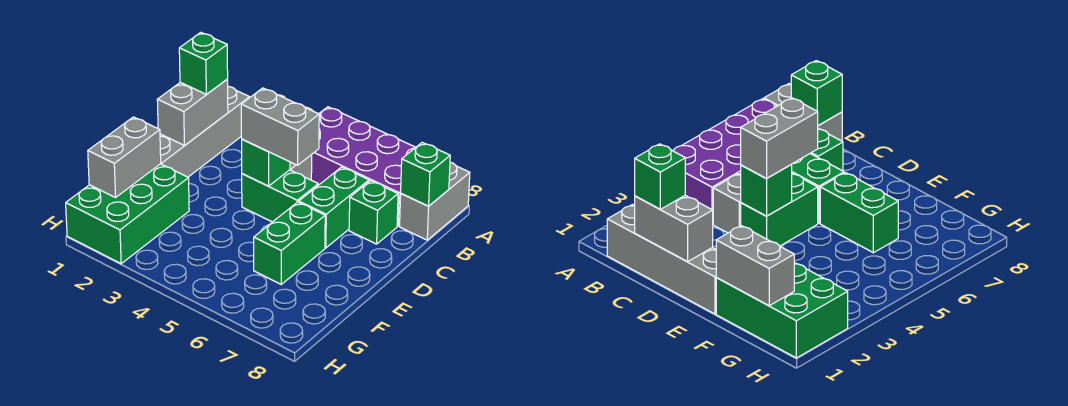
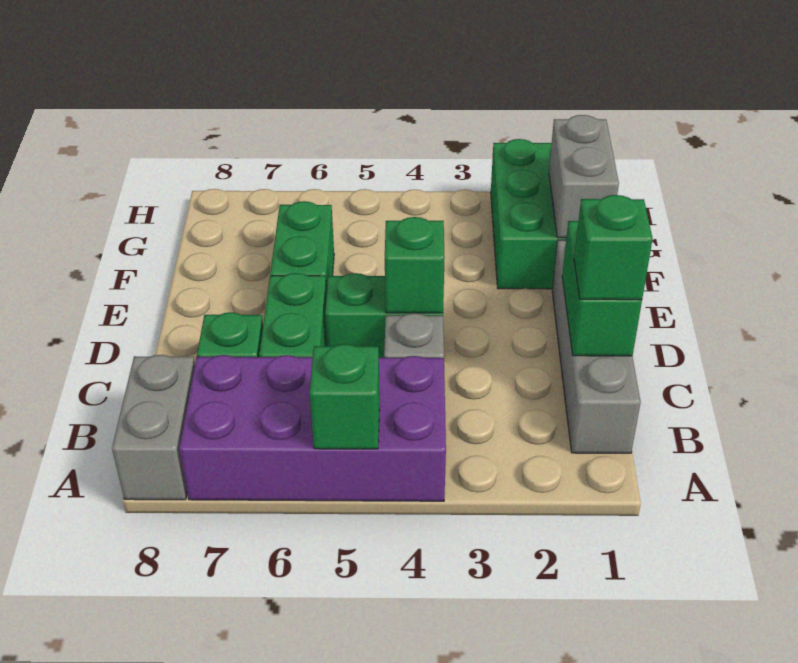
green brick B8 level 2 -> green brick A5 level 2
grey brick C1:D1 level 2 -> green brick C1:D1 level 2
grey brick D4:D5 level 3 -> none

